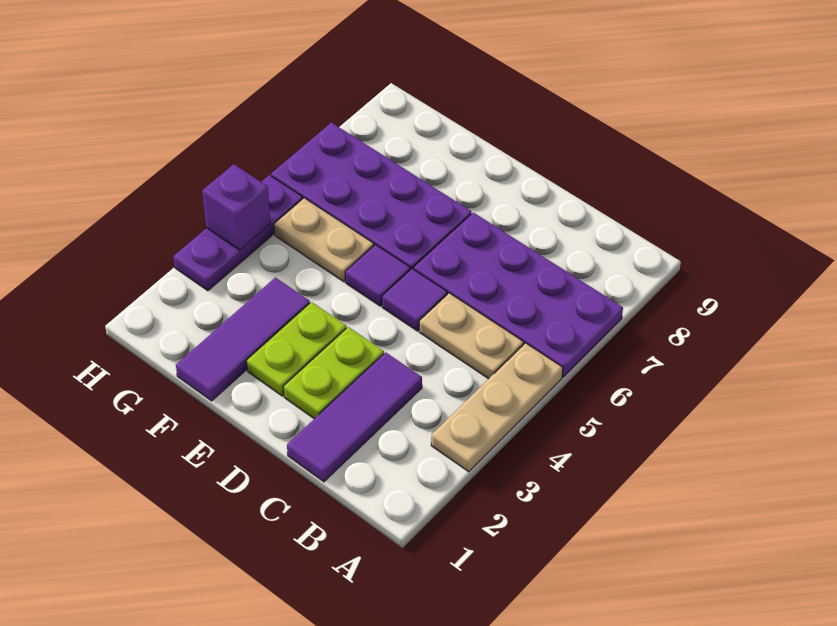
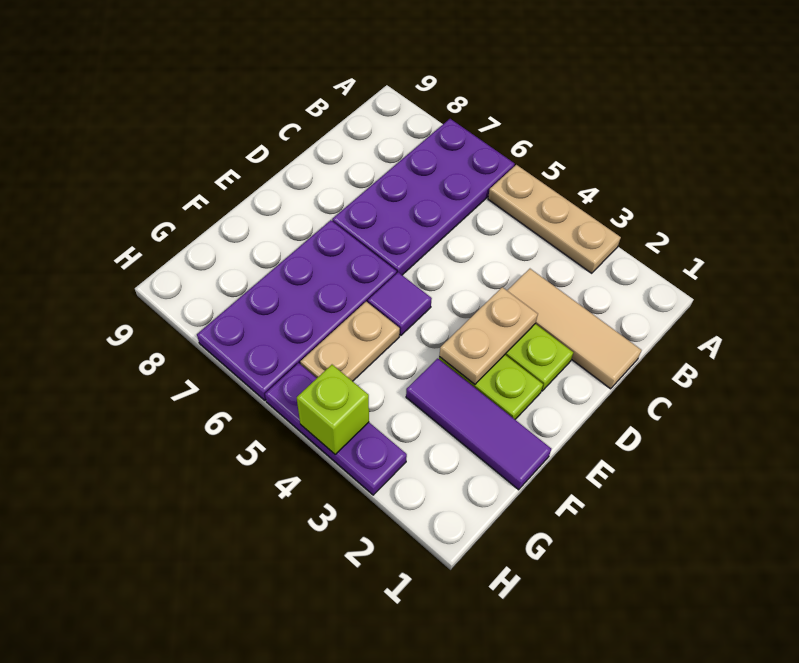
tan plate B5:C5 level 1 -> tan plate D3:E3 level 2
purple tile C1:C3 level 1 -> tan tile C1:C3 level 1
purple tile D5 level 1 -> none
purple brick H4 level 2 -> lime brick H4 level 2

